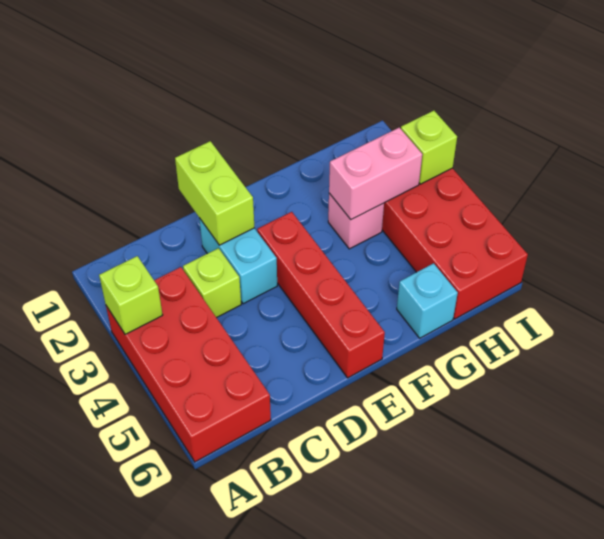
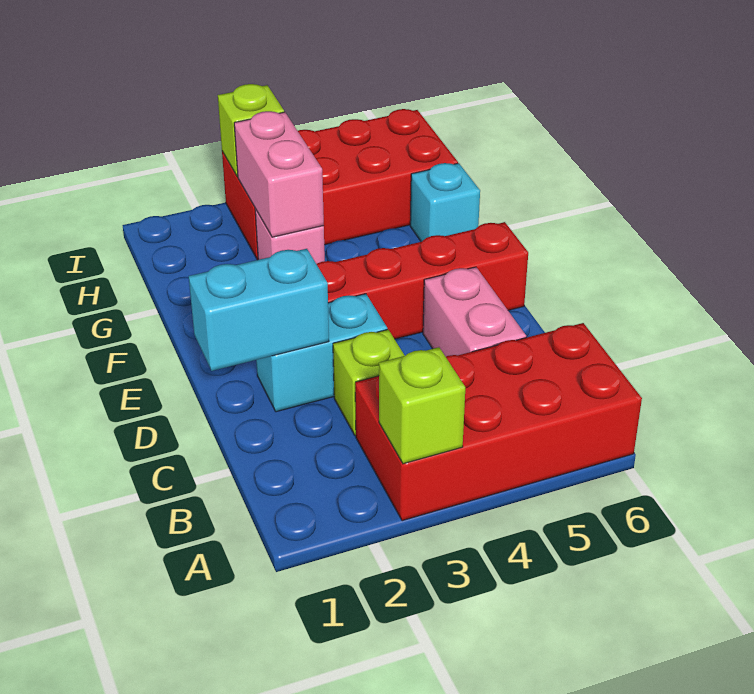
none -> pink brick C5:D5 level 1
lime brick D1:D2 level 2 -> cyan brick D1:D2 level 2

